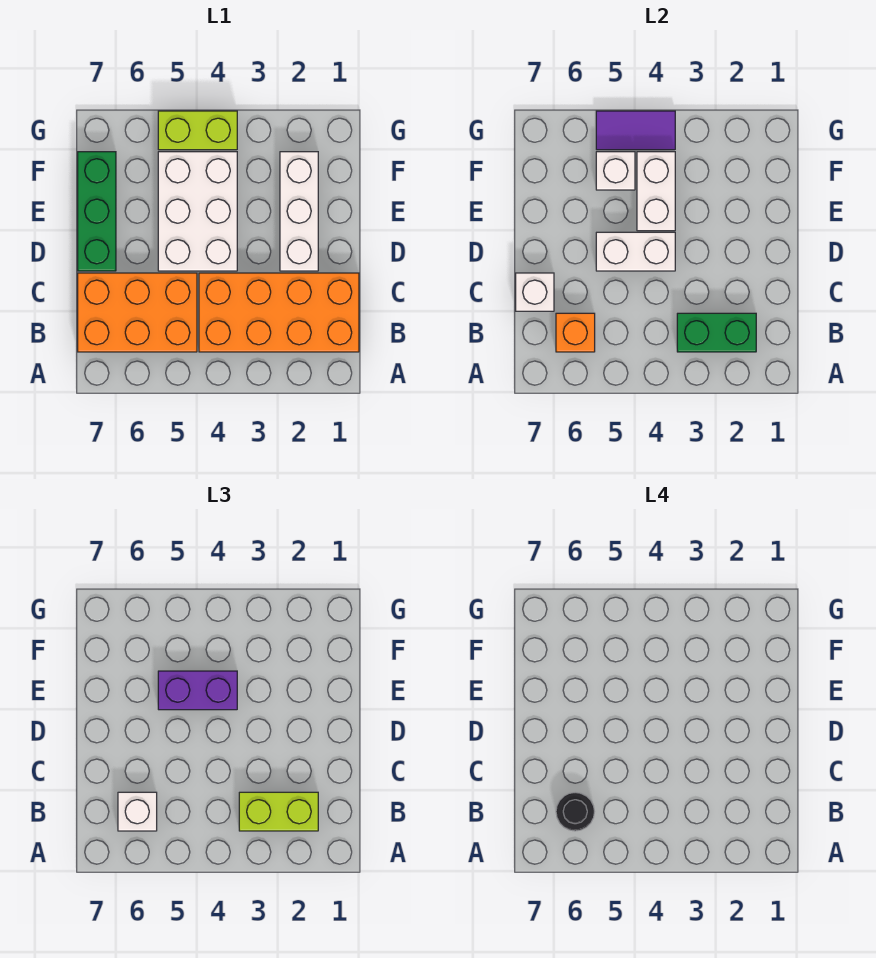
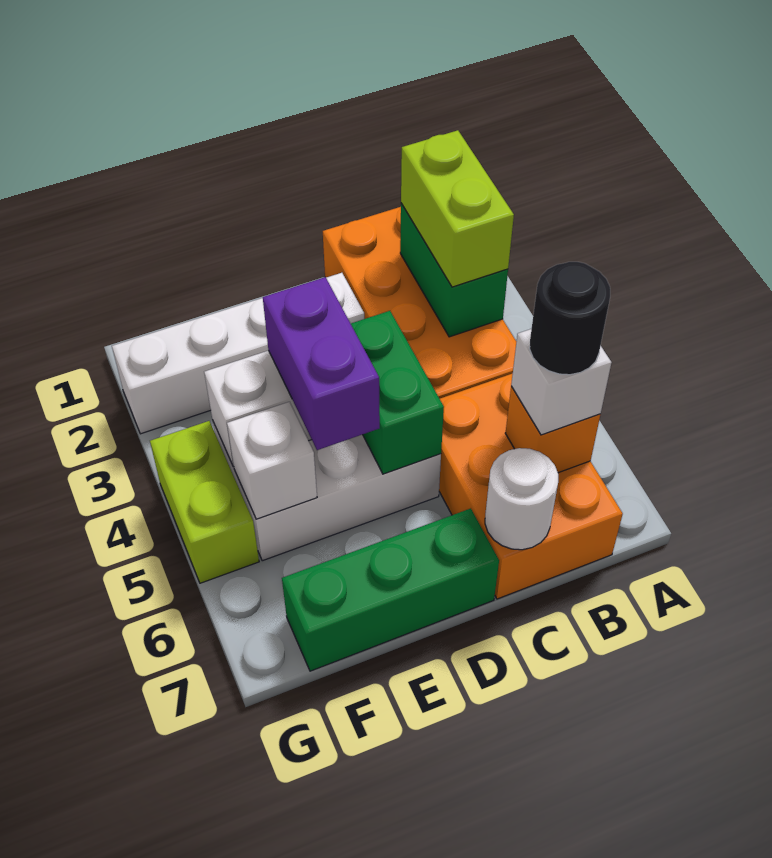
white brick C7 level 2 -> white round brick C7 level 2
white brick D2:F2 level 1 -> white brick D2:G2 level 1
white brick D4:D5 level 2 -> green brick D4:D5 level 2
purple tile G4:G5 level 2 -> none

